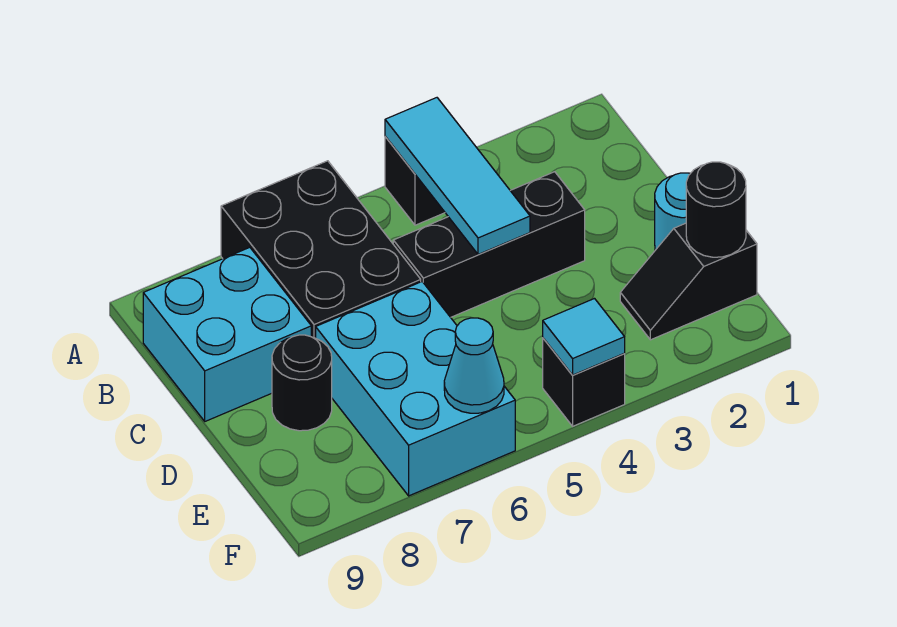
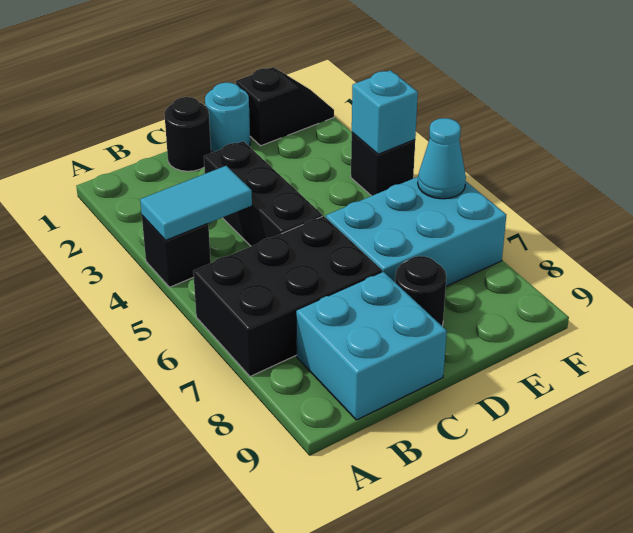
cyan tile A4:C4 level 2 -> cyan tile A4:B4 level 2
black slope E1:E2 level 1 top 1 -> black slope E1:F1 level 1 top E
black round brick E1 level 2 -> black round brick C1 level 1
cyan tile F4 level 2 -> cyan brick F4 level 2

